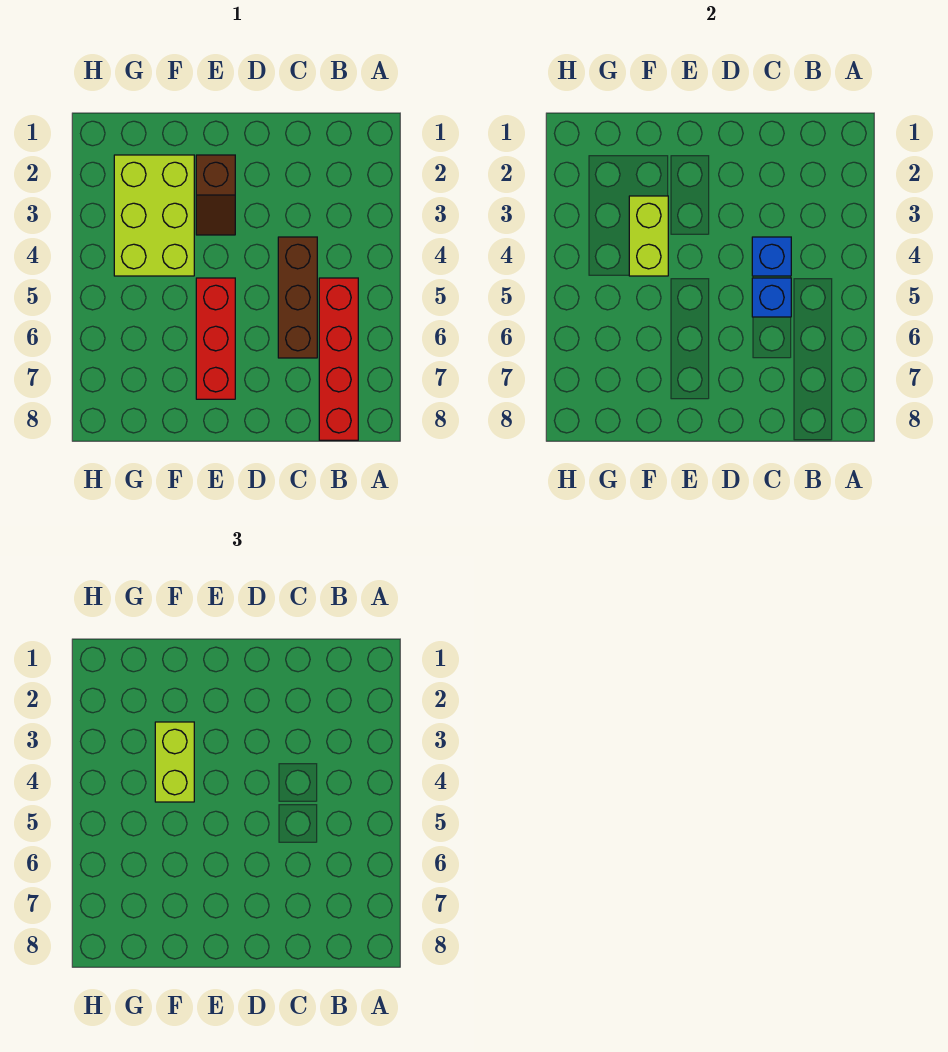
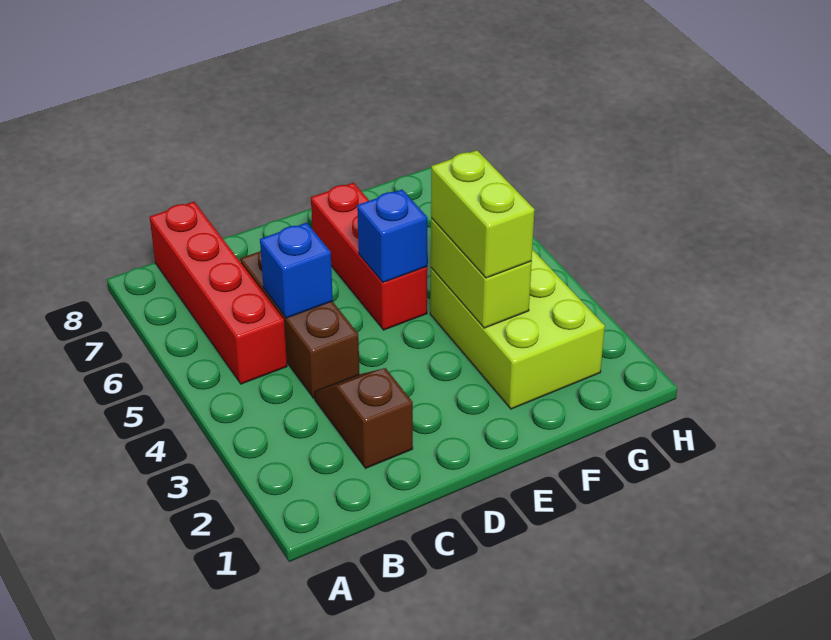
blue brick C4 level 2 -> blue brick E5 level 2
brown slope E2:E3 level 1 top 2 -> brown slope C2:C3 level 1 top 2

